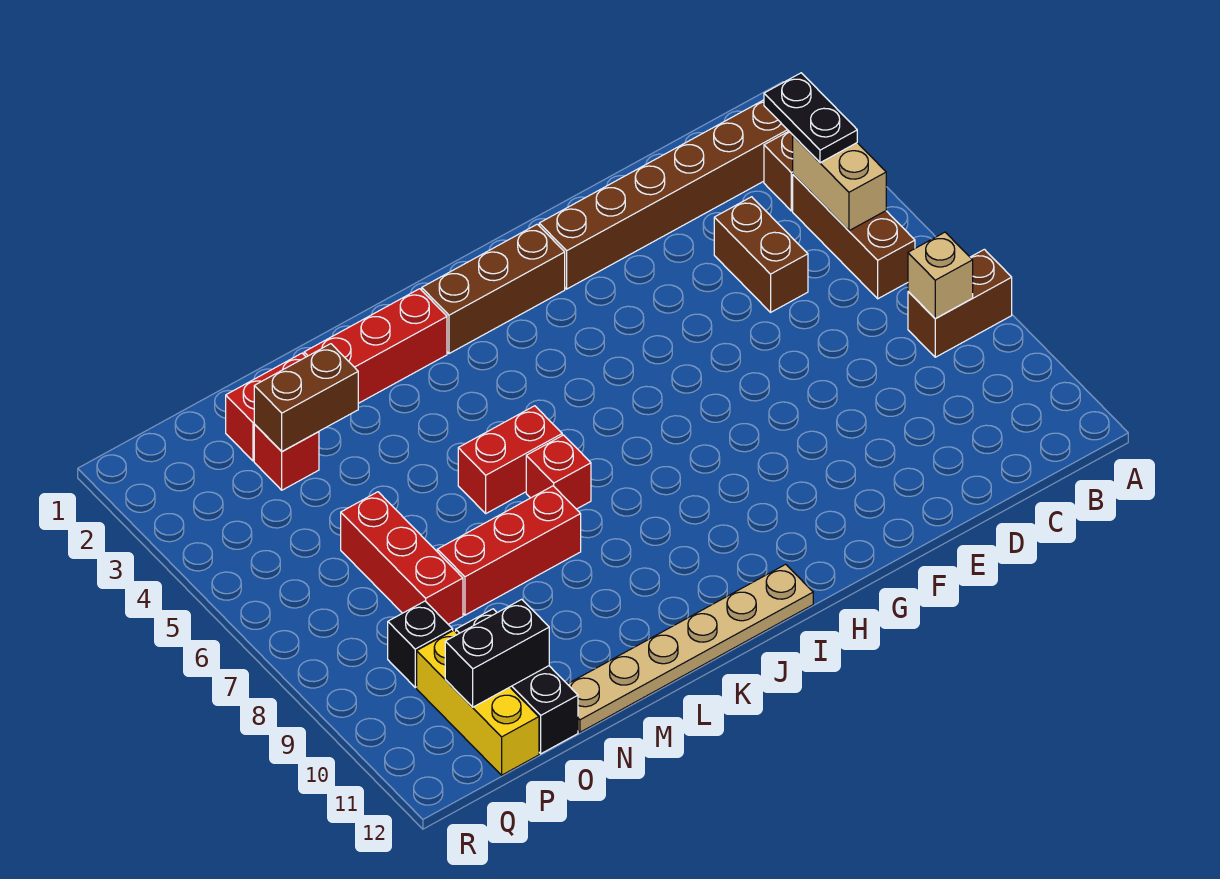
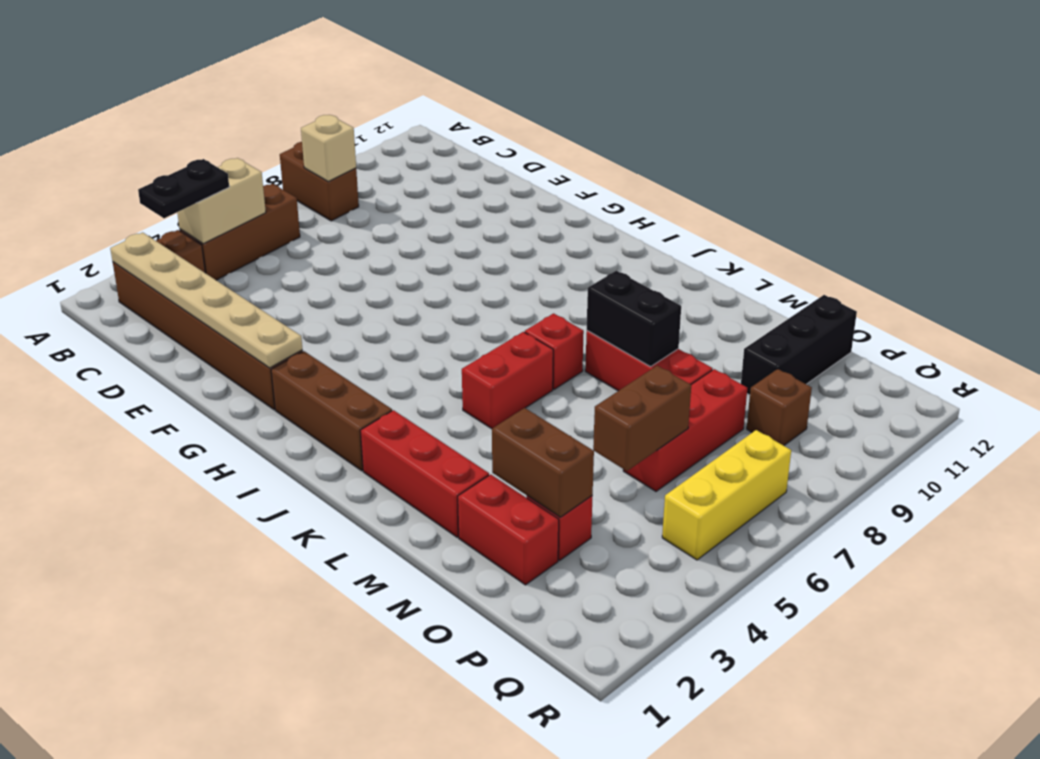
brown brick D4:D5 level 1 -> brown brick O5:O6 level 2
tan plate I12:N12 level 1 -> tan plate B2:G2 level 2
red brick K6:L6 level 1 -> red brick K5:K6 level 1
black brick O11:P11 level 2 -> black brick L8:M8 level 2
black brick P9 level 1 -> brown brick P9 level 1
yellow brick P10:P12 level 1 -> yellow brick Q5:Q7 level 1

